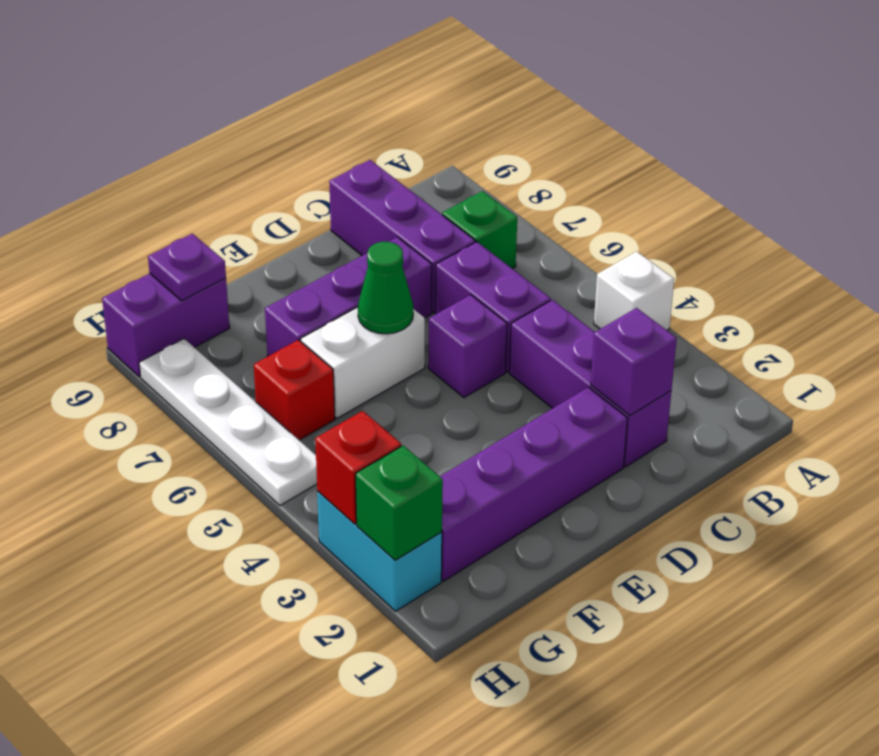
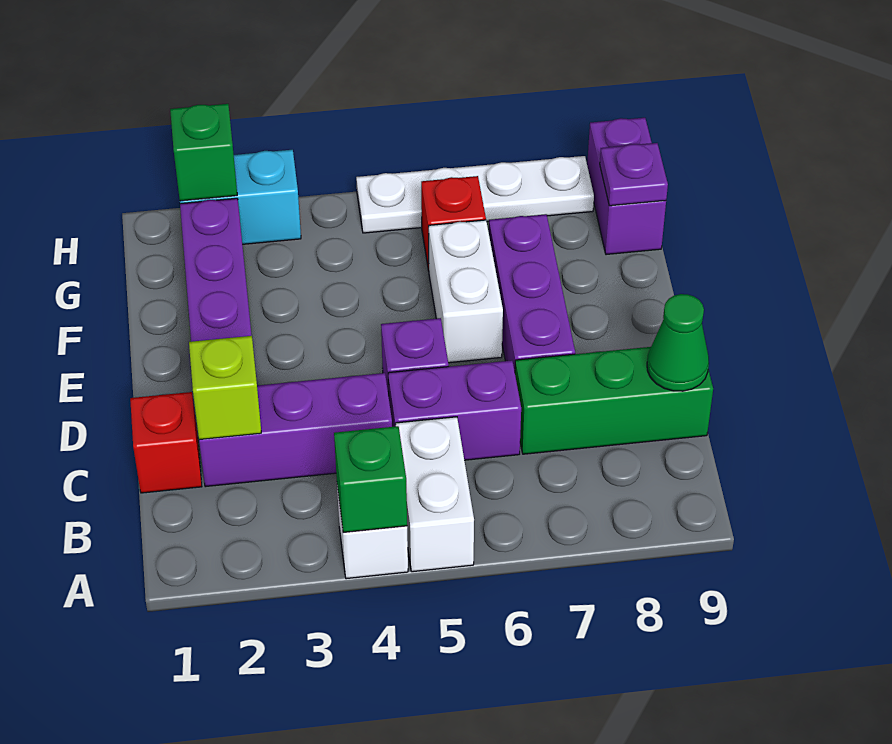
none -> white brick A5:B5 level 1
green brick B7 level 1 -> green brick A4 level 2
purple brick C2 level 2 -> lime brick C2 level 2
purple brick C7:C9 level 1 -> green brick C7:C9 level 1
green cone E6 level 2 -> green cone C9 level 2
red brick H3 level 2 -> red brick C1 level 1

